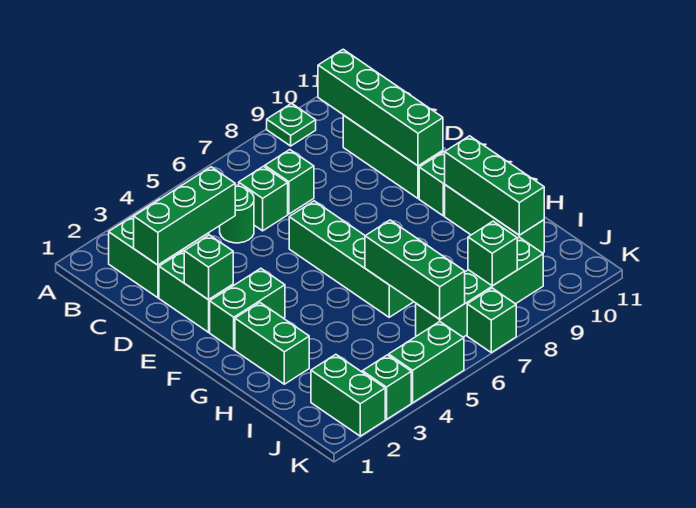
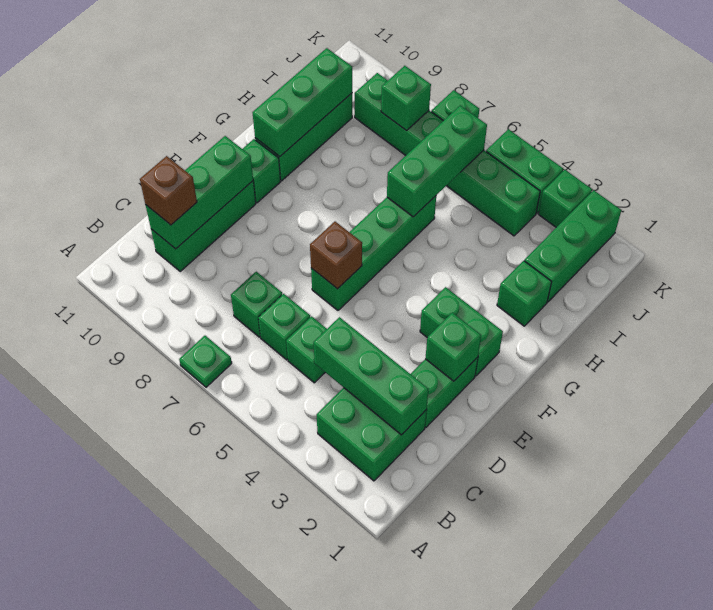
green plate A9 level 1 -> green plate A7 level 1
green brick B10:E10 level 2 -> green brick C10:E10 level 2
green round brick C5 level 1 -> green brick C5 level 1
none -> brown brick C10 level 3
none -> brown brick E6 level 2
green brick G2:H2 level 1 -> green brick H2 level 1
green brick J2:K2 level 1 -> green brick I2:K2 level 1
green brick J6:J9 level 1 -> green brick J4:J9 level 1

